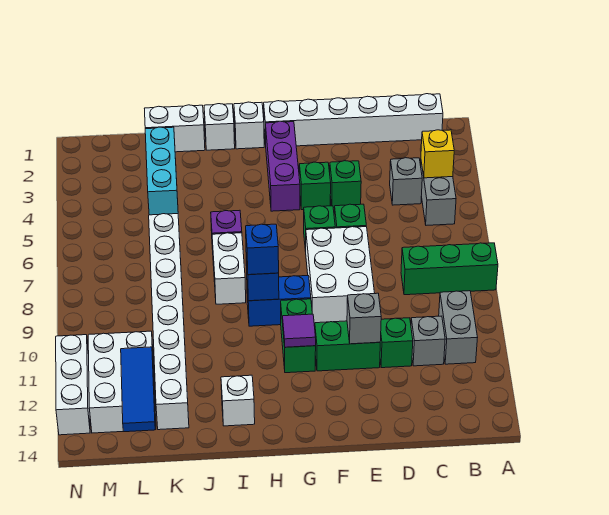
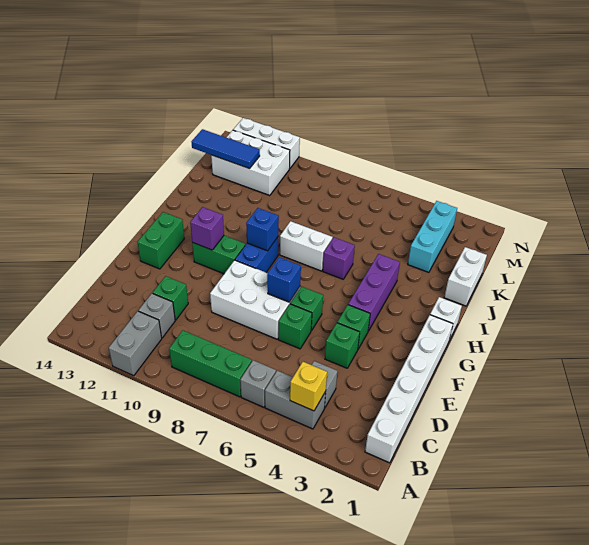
green brick A8:C8 level 1 -> green brick B7:B9 level 1
grey brick B10:B11 level 1 -> grey brick A11:B11 level 1
green brick E11:F11 level 1 -> green brick F13:G13 level 1
grey brick E11 level 2 -> grey brick B6 level 1
purple brick G2:G4 level 1 -> purple brick G4:I4 level 1
purple tile G11 level 2 -> purple brick G11 level 2
blue brick H9 level 3 -> blue brick F7 level 2
white brick I1 level 1 -> none
white brick I13 level 1 -> none
cyan brick K2:K4 level 1 -> cyan brick K3:M3 level 1
white brick K6:K13 level 1 -> none

